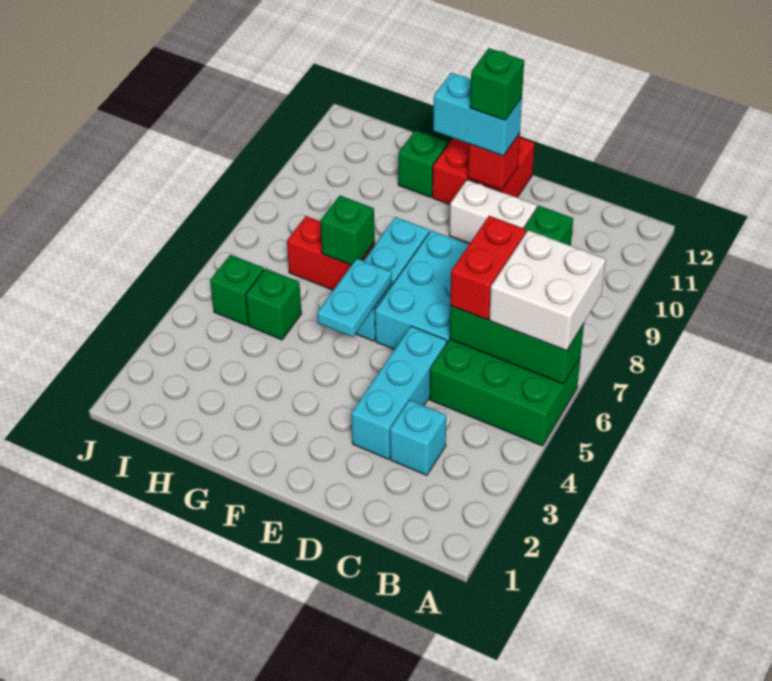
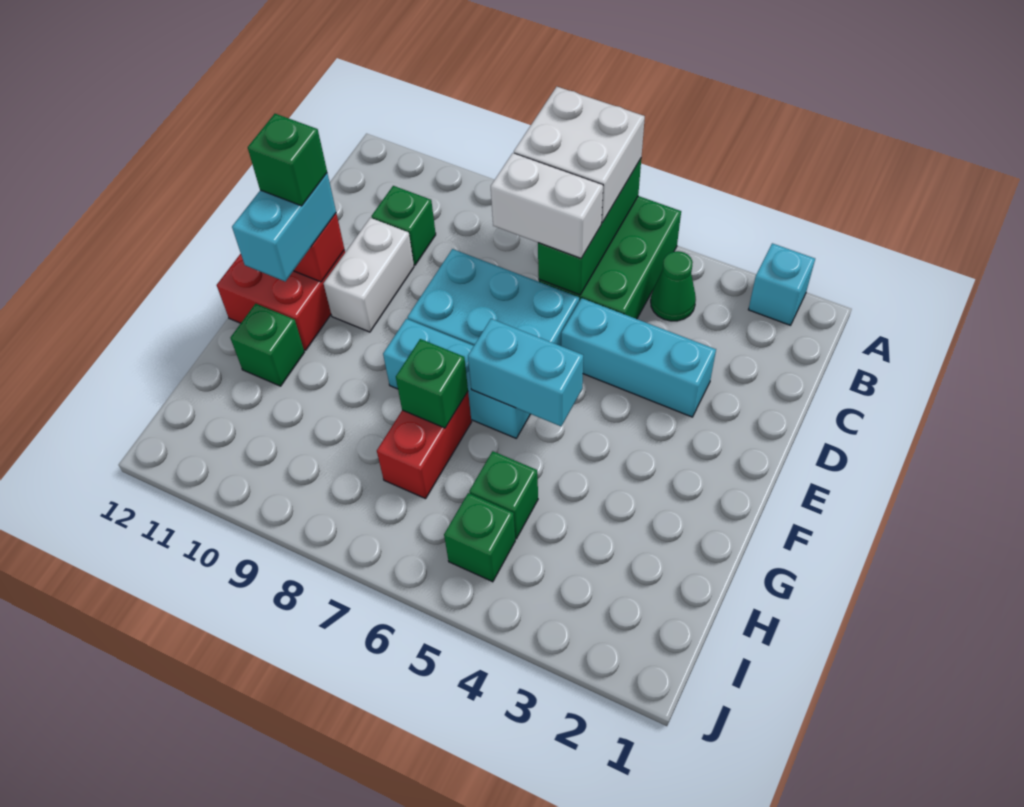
none -> green cone B4 level 1
cyan brick C3 level 1 -> cyan brick A2 level 1
red brick C6:C7 level 3 -> white brick C6:C7 level 3
cyan plate F5:F6 level 2 -> cyan brick F5:F6 level 2

